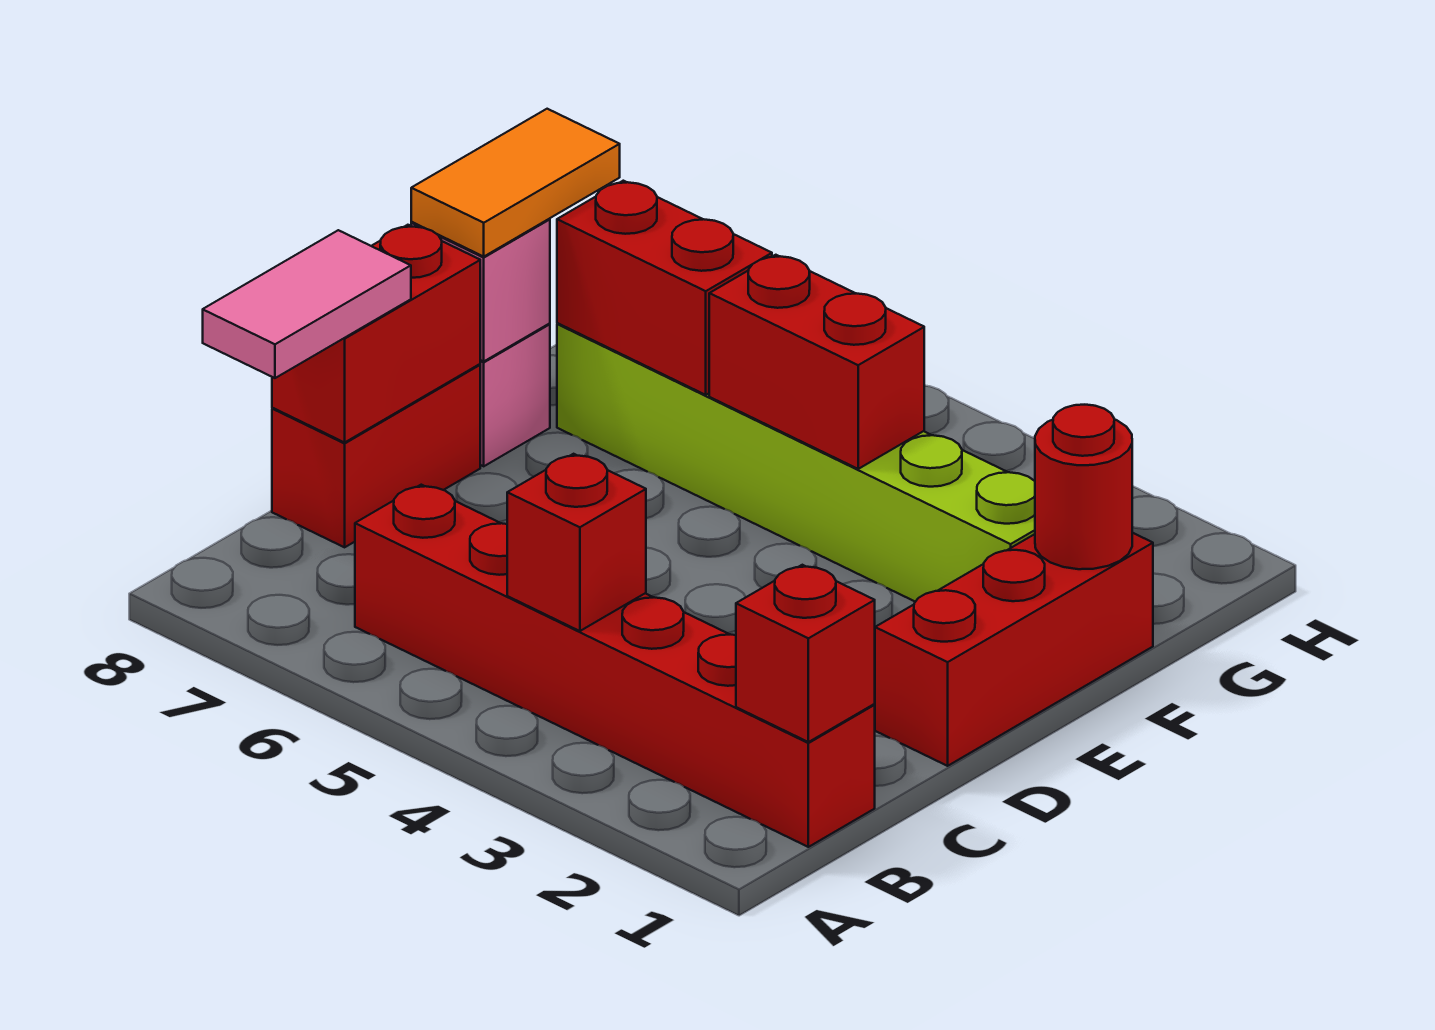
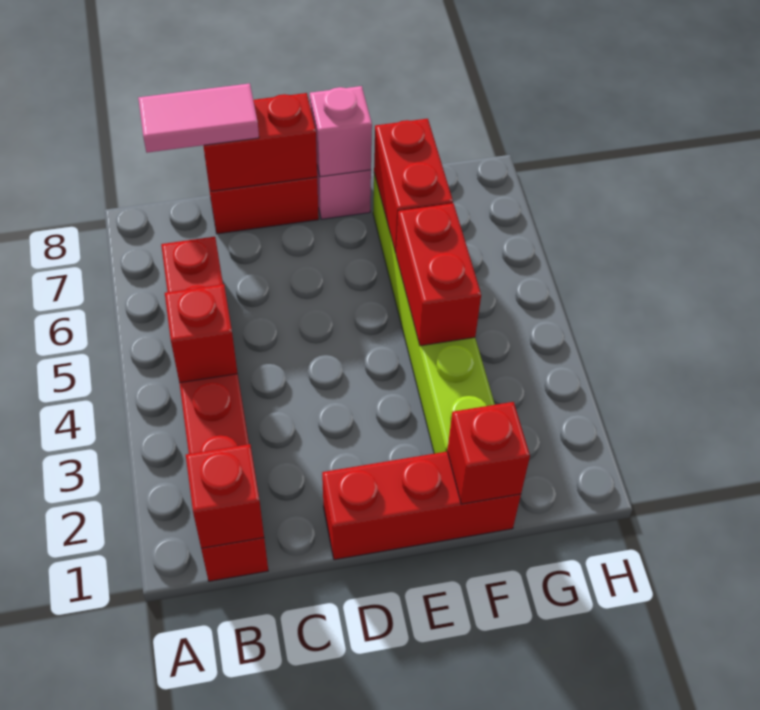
orange tile E8:F8 level 3 -> none
red round brick F1 level 2 -> red brick F1 level 2

